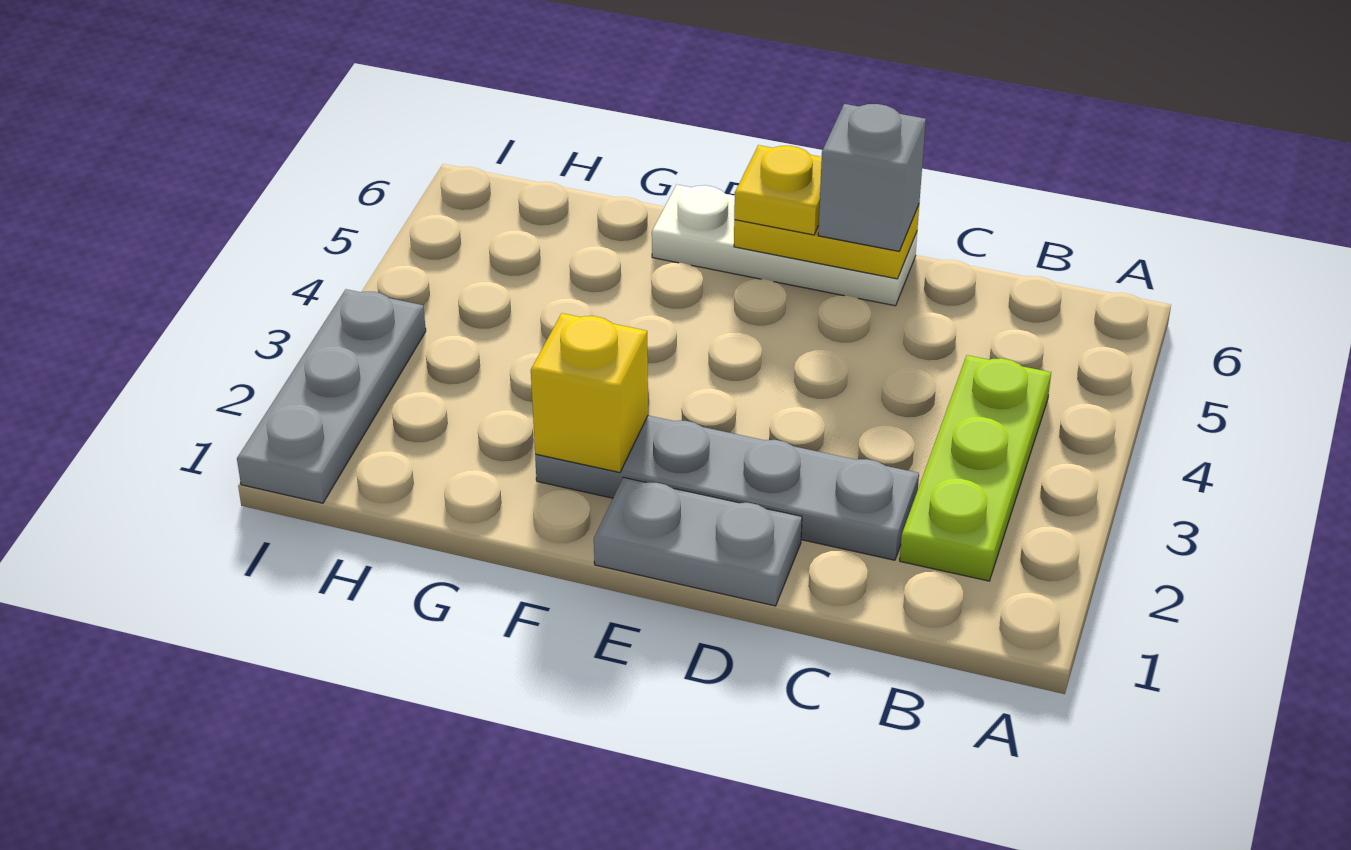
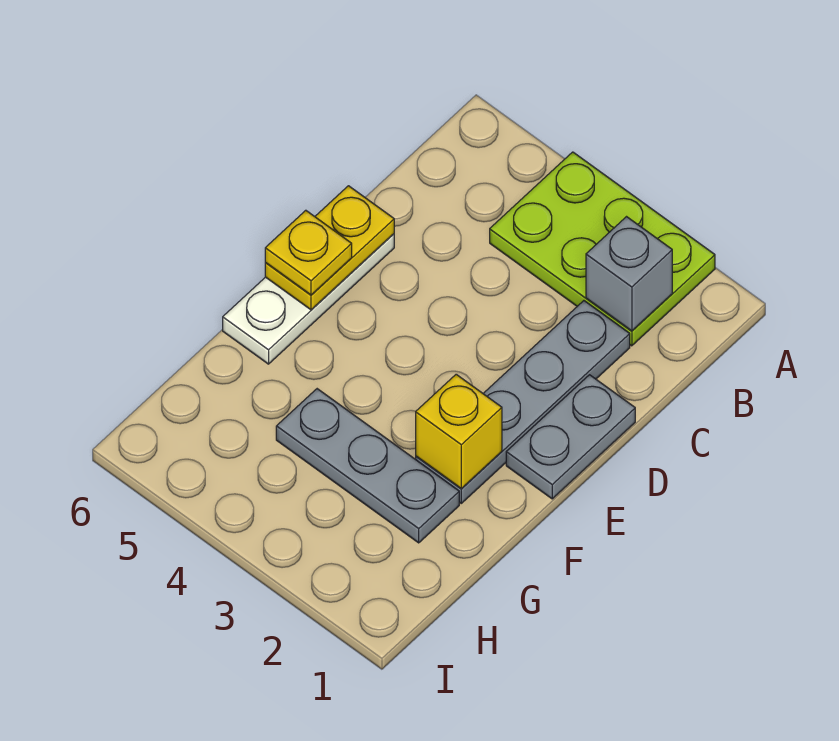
lime plate B2:B4 level 1 -> lime plate A2:B4 level 1
grey brick D6 level 3 -> grey brick B2 level 2
grey plate I1:I3 level 1 -> grey plate G2:G4 level 1

